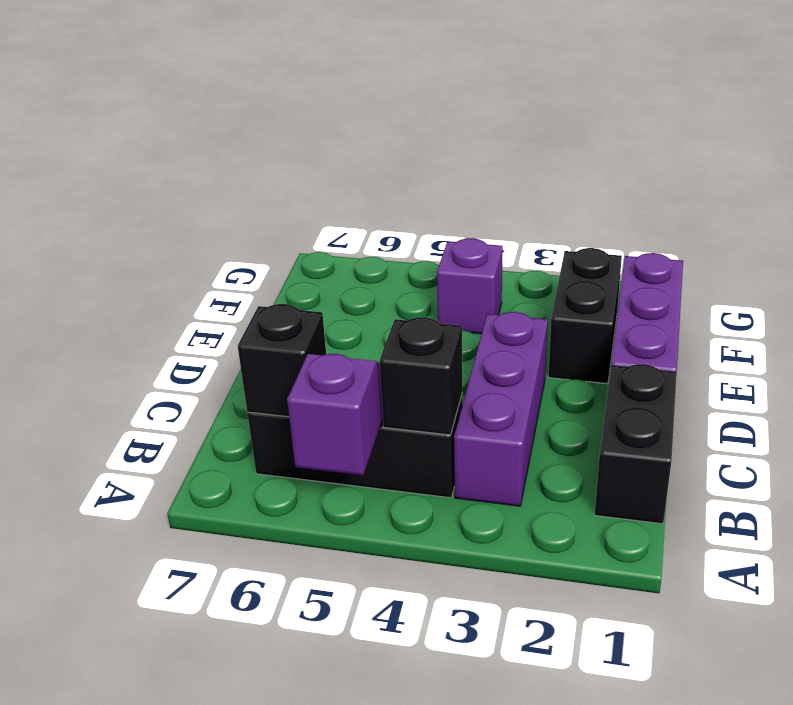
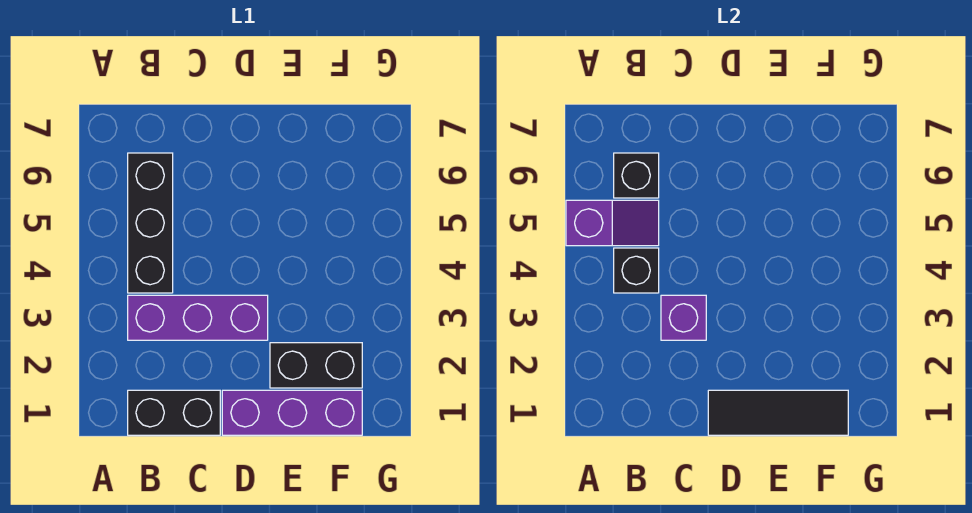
none -> black tile D1:F1 level 2
purple brick F4 level 1 -> purple brick C3 level 2

